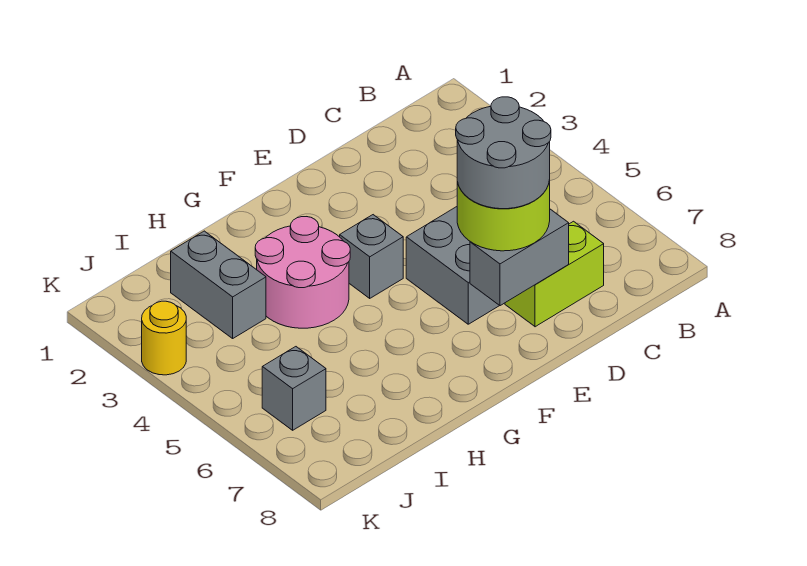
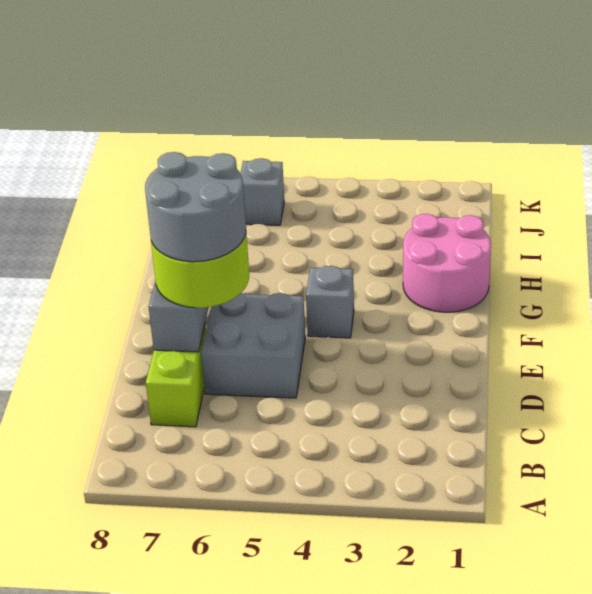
pink round brick G3:H4 level 1 -> pink round brick G1:H2 level 1
grey brick I2:I3 level 1 -> none
yellow round brick K3 level 1 -> none

